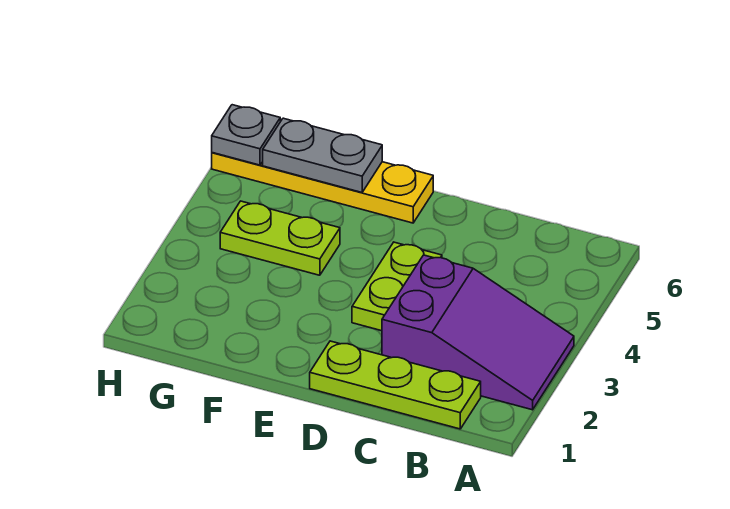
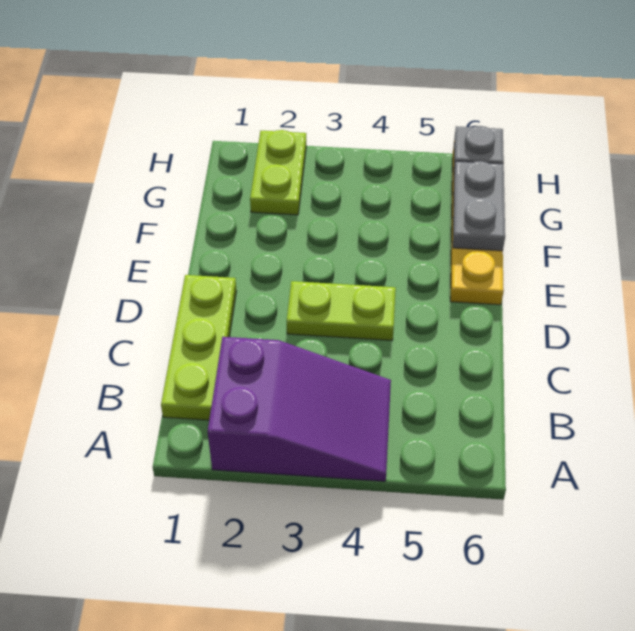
purple slope A2:C3 level 1 top C -> purple slope A2:B4 level 1 top 2
lime plate F4:G4 level 1 -> lime plate G2:H2 level 1

